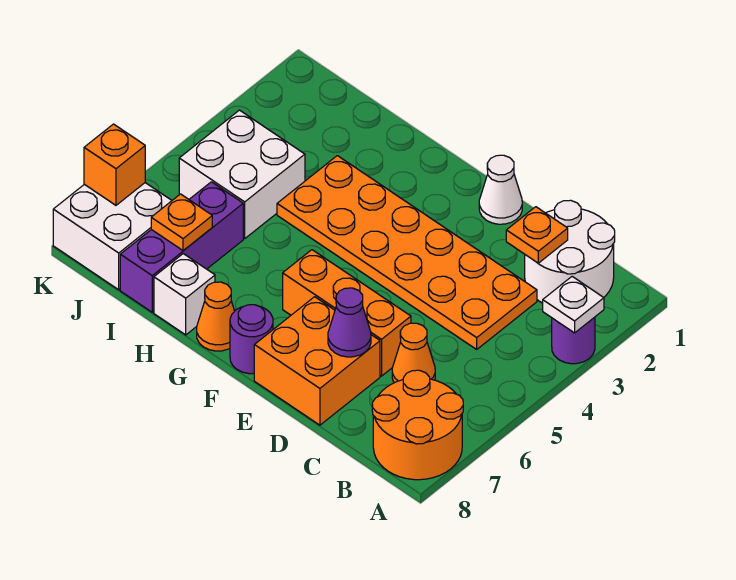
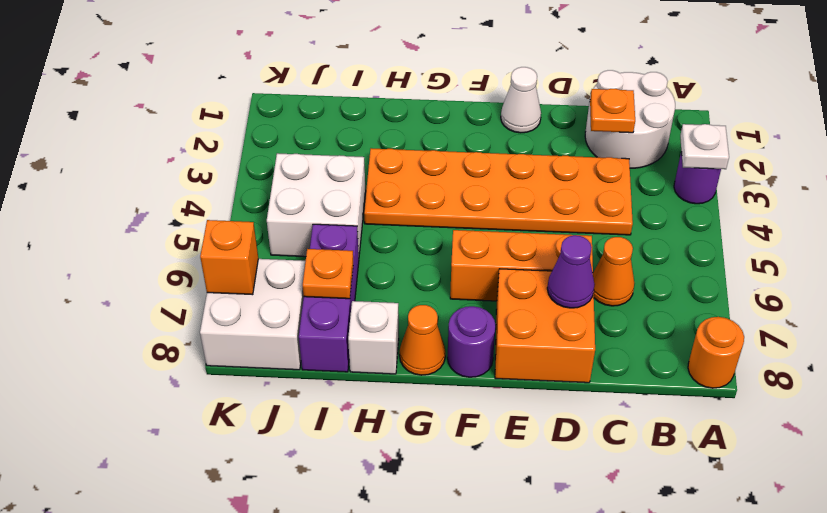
orange round brick A7:B8 level 1 -> orange round brick A8 level 1

